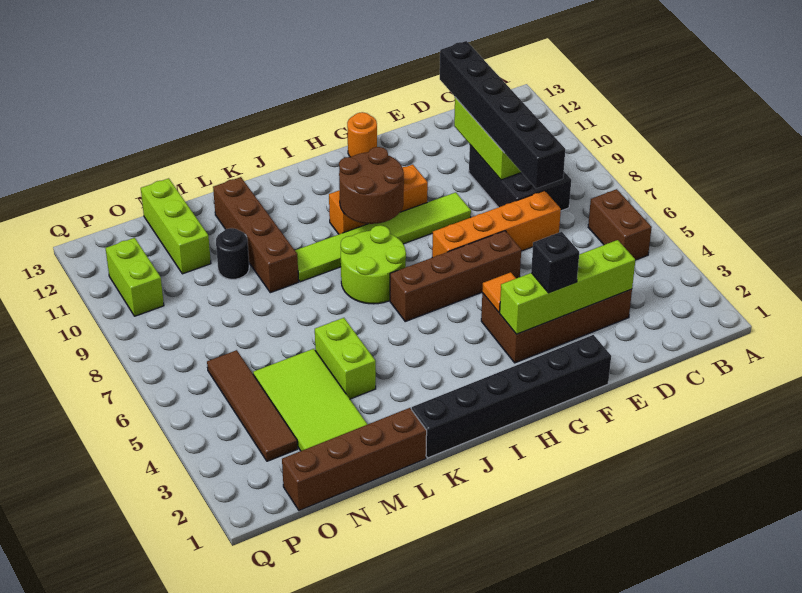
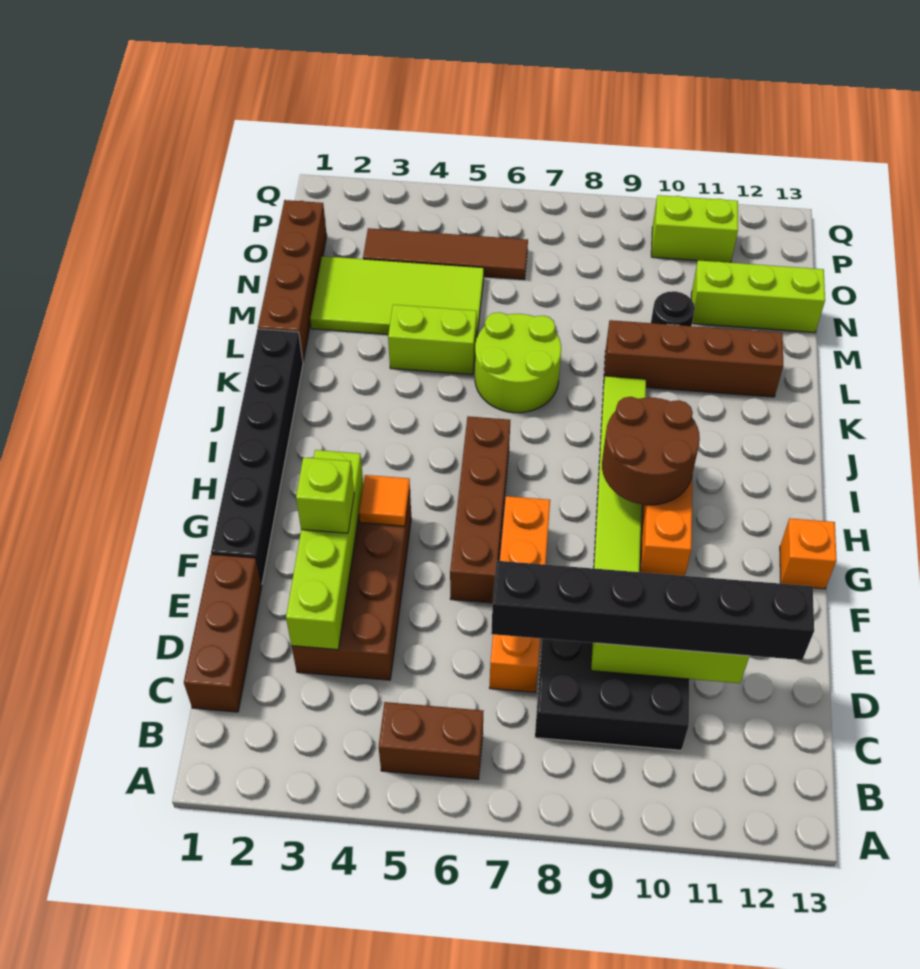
none -> brown brick C1:E1 level 1
black brick F3 level 3 -> lime brick F3 level 3
orange round brick G13 level 1 -> orange brick G13 level 1
lime round brick I7:J8 level 1 -> lime round brick K6:L7 level 1

